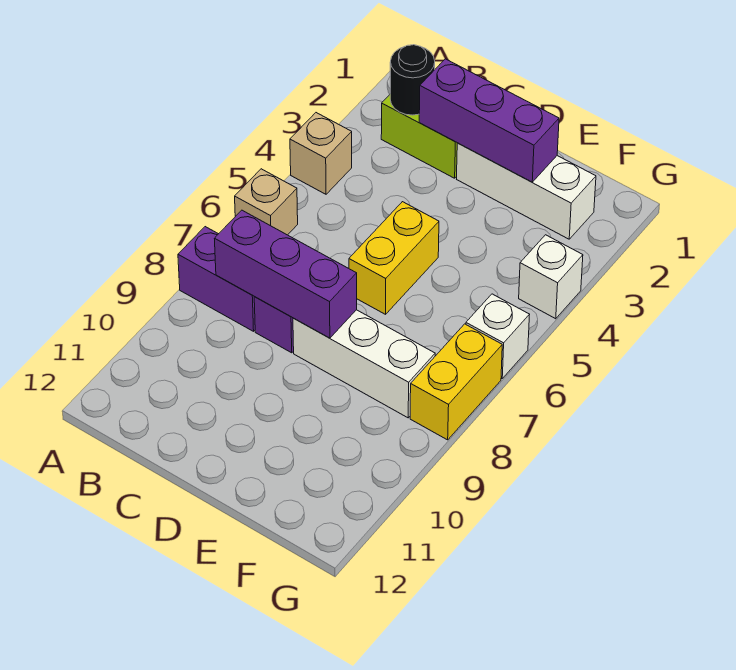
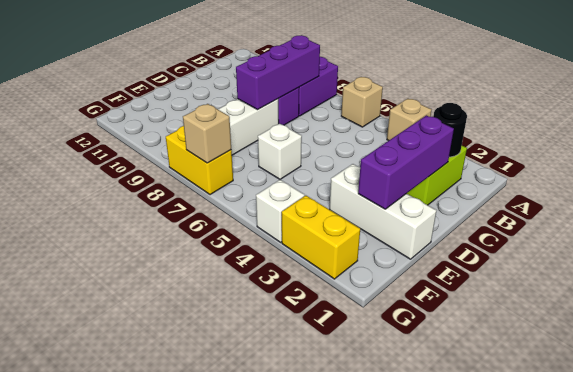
white brick D2:F2 level 1 -> white brick E1:E3 level 1
yellow brick D5:D6 level 1 -> yellow brick G2:G3 level 1
white brick G6 level 1 -> white brick E6 level 1
none -> tan brick G7 level 2

